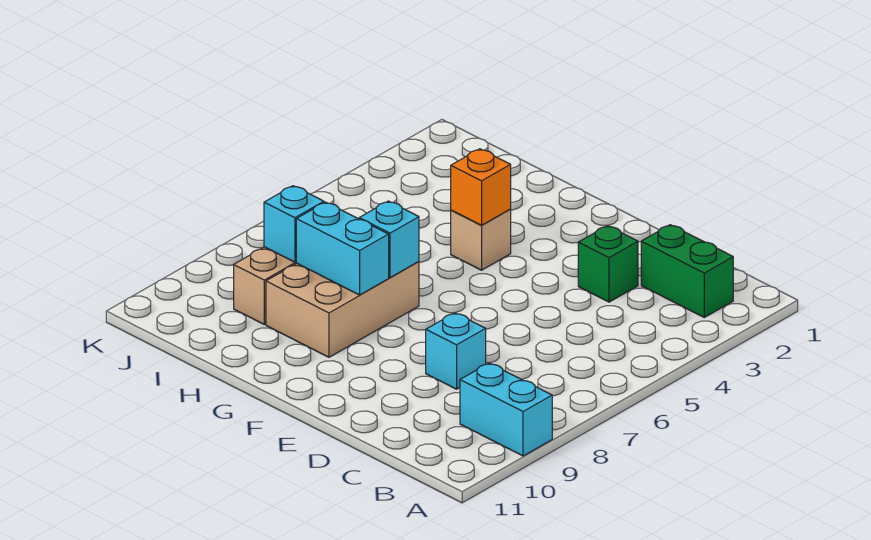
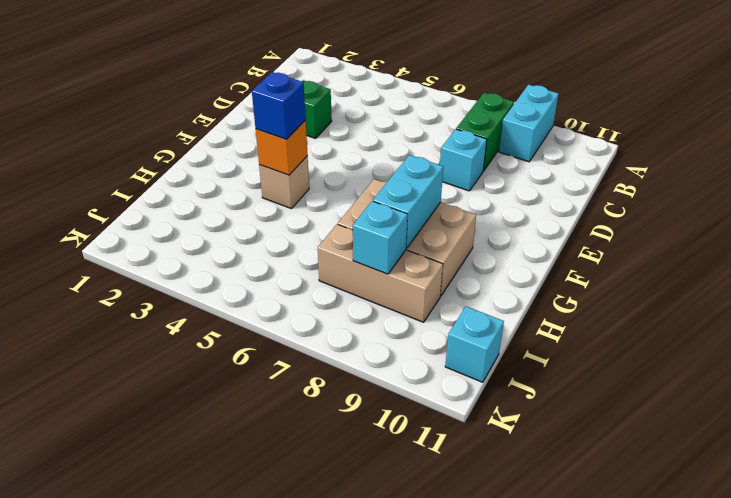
green brick B2:C2 level 1 -> green brick B8:C8 level 1
none -> blue brick G4 level 3
cyan brick G7 level 2 -> cyan brick J11 level 1

